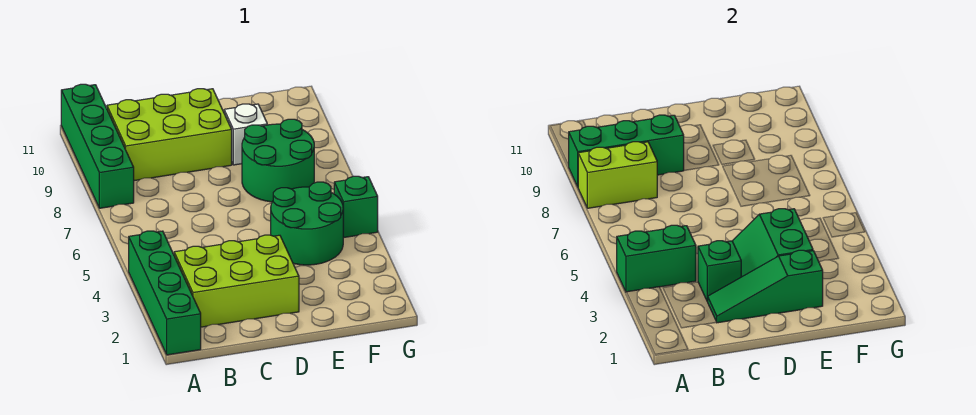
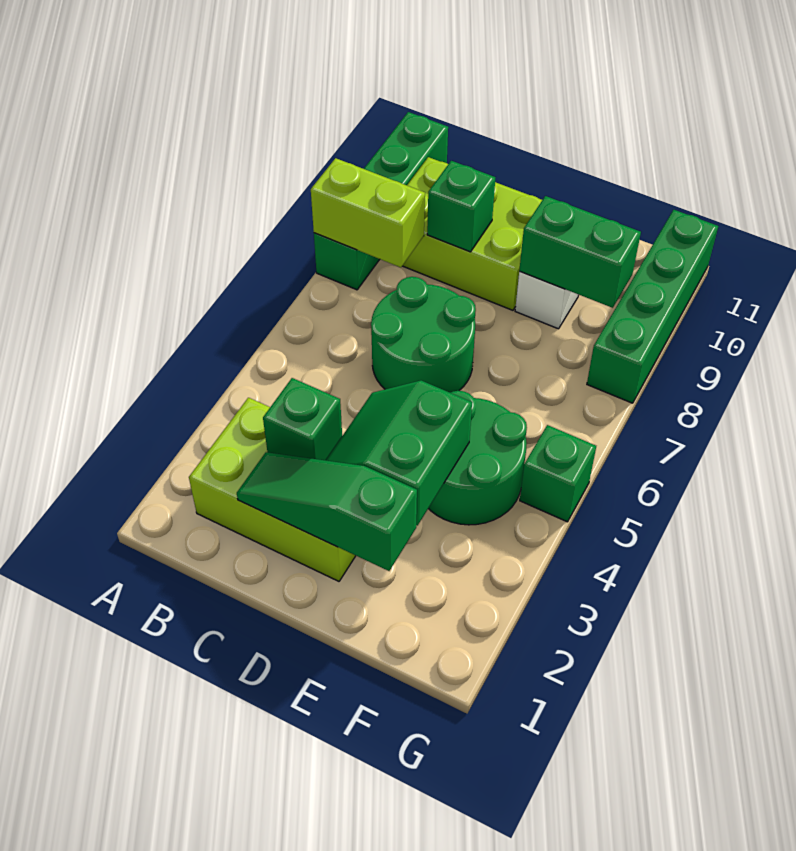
green brick A1:A4 level 1 -> green brick G8:G11 level 1
green brick A4:B4 level 2 -> green brick E9:F9 level 2
green brick A9:C9 level 2 -> green brick C9 level 2
green round brick E7:F8 level 1 -> green round brick C6:D7 level 1

